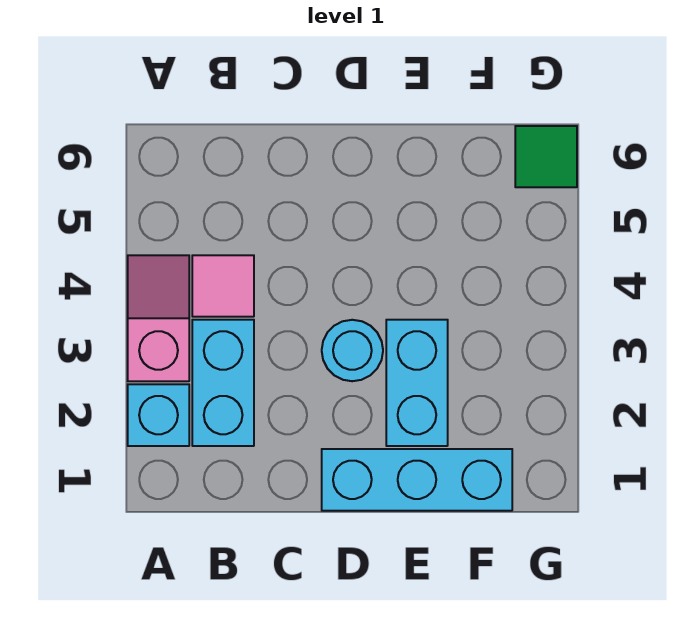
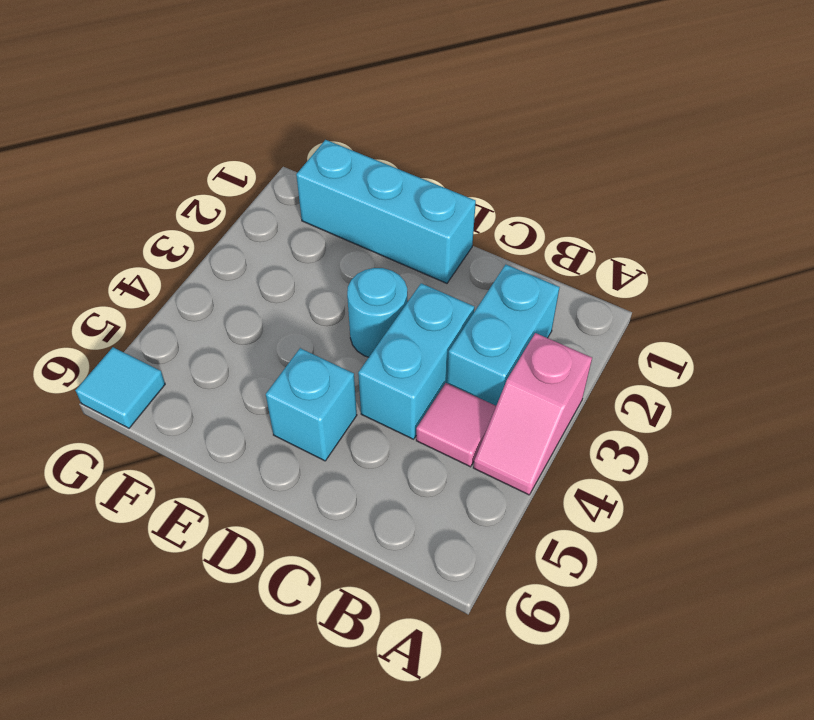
cyan brick A2 level 1 -> cyan brick D5 level 1
cyan brick E2:E3 level 1 -> cyan brick C3:C4 level 1
green tile G6 level 1 -> cyan tile G6 level 1

